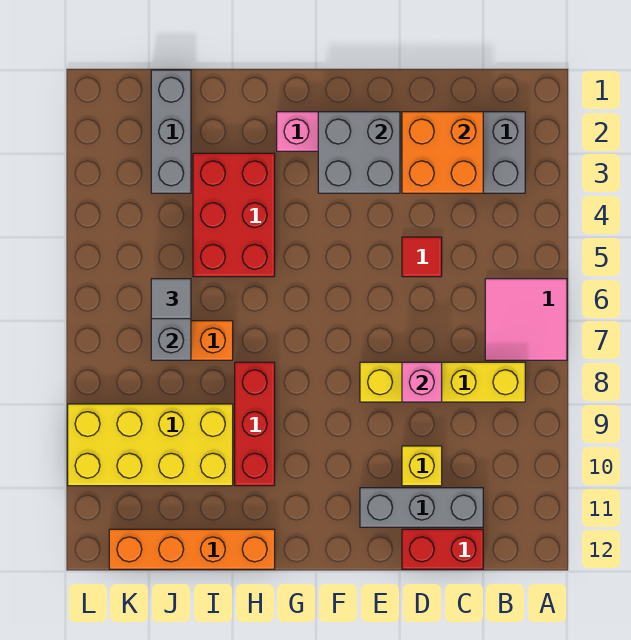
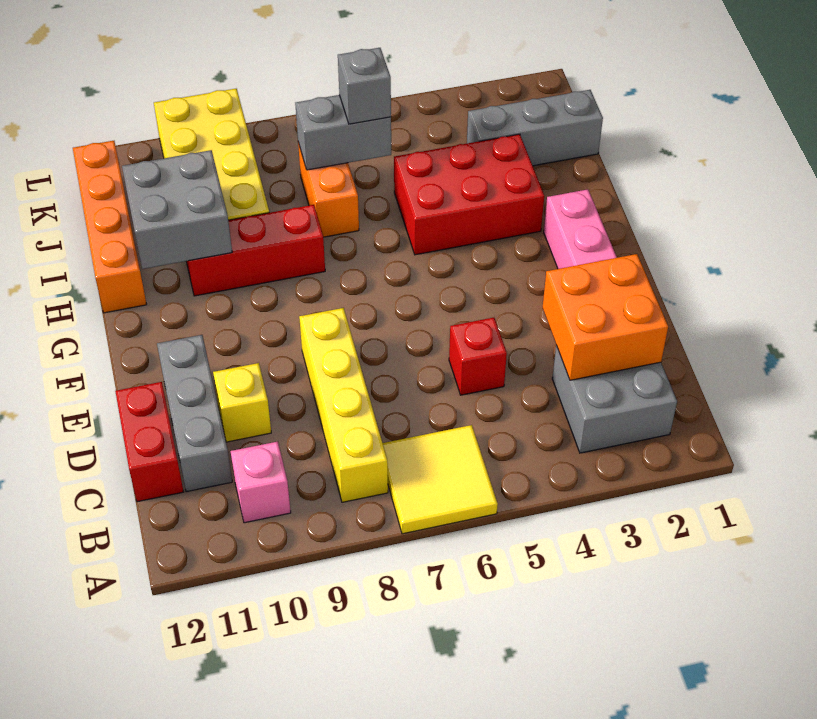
pink tile A6:B7 level 1 -> yellow tile A6:B7 level 1
red tile D5 level 1 -> red brick D5 level 1
pink brick D8 level 2 -> pink brick B10 level 1
grey brick E2:F3 level 2 -> grey brick H10:I11 level 2
grey tile J6 level 3 -> grey brick J6 level 3

